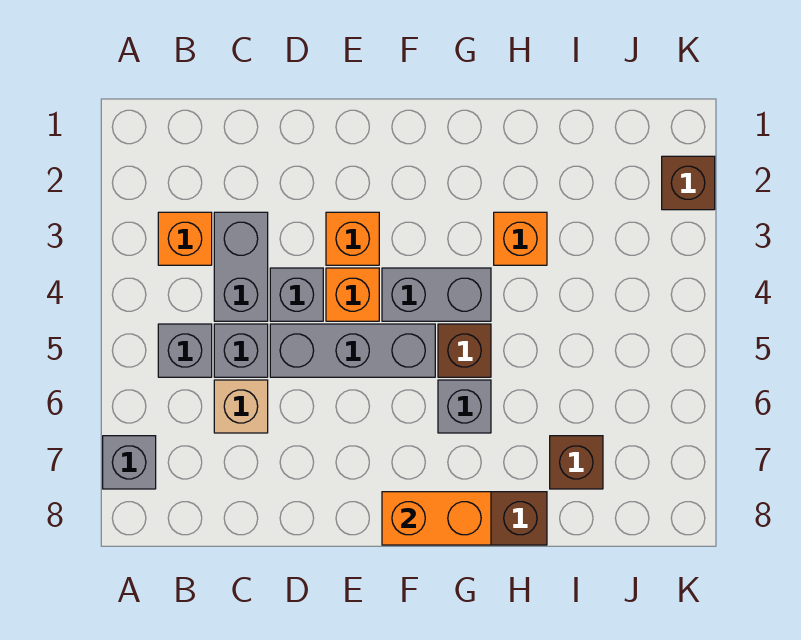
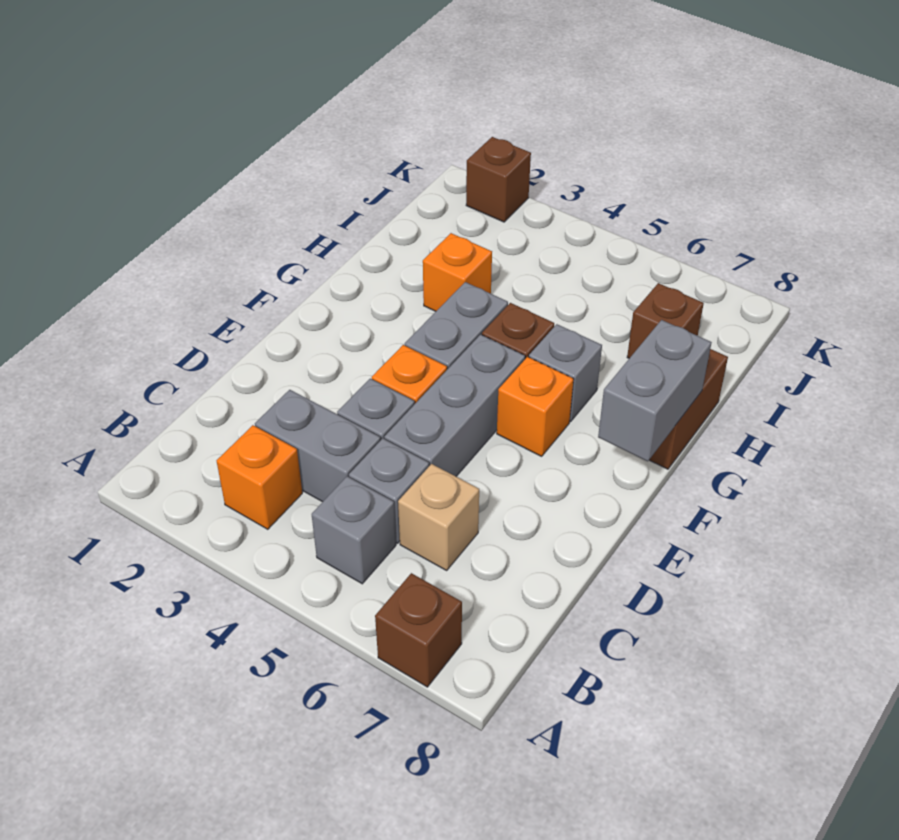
grey brick A7 level 1 -> brown brick A7 level 1
orange brick E3 level 1 -> orange brick F6 level 1
orange brick F8:G8 level 2 -> grey brick F8:G8 level 2

